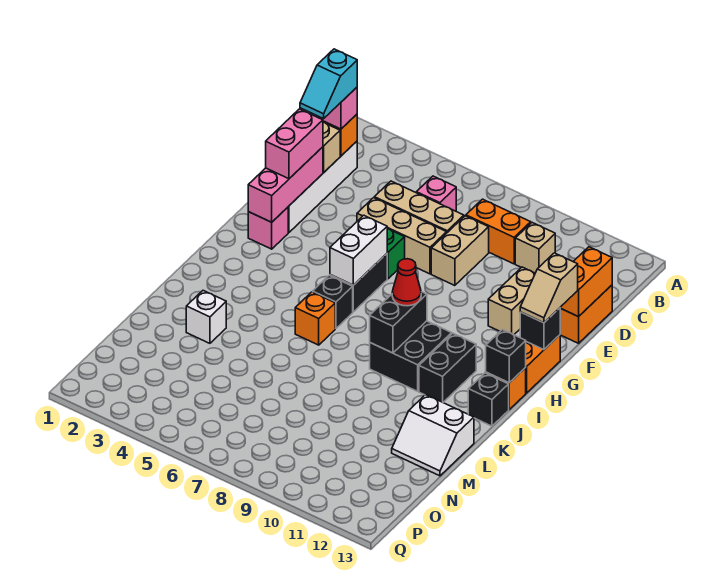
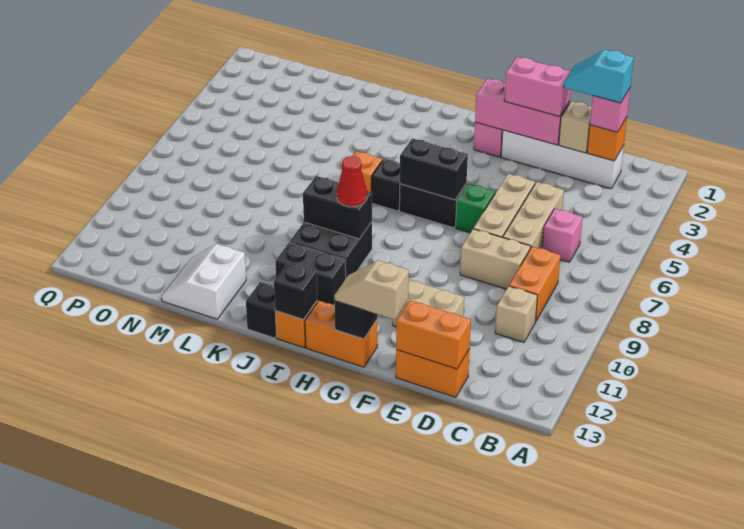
white brick G6:H6 level 2 -> black brick G6:H6 level 2
white brick L3 level 1 -> none

